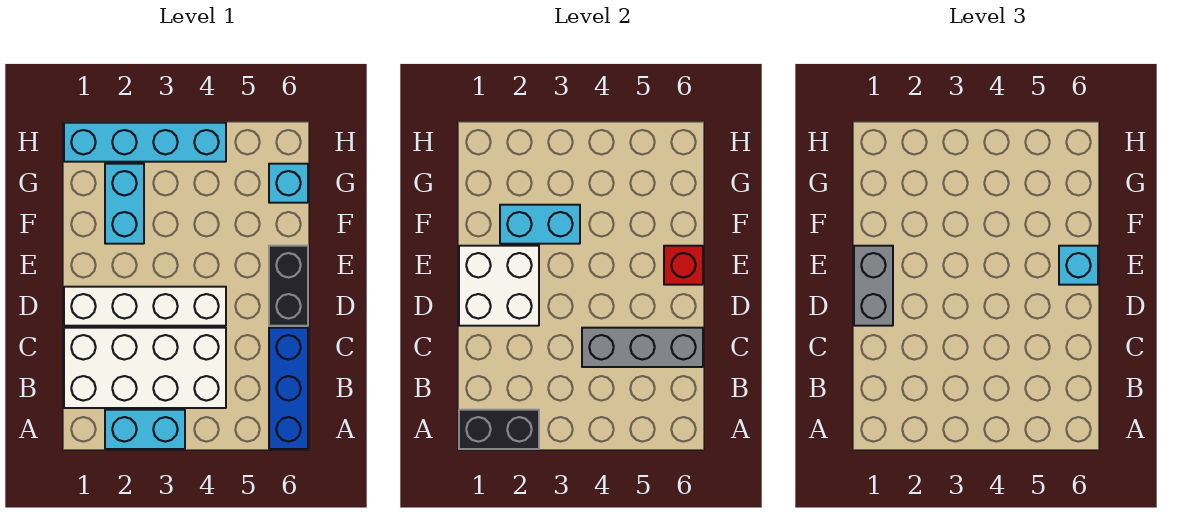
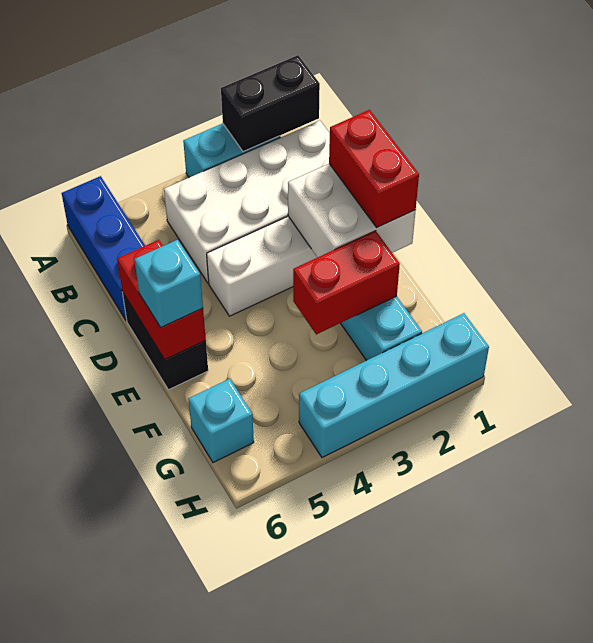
grey brick C4:C6 level 2 -> none
grey brick D1:E1 level 3 -> red brick D1:E1 level 3
red brick E6 level 2 -> red brick D6:E6 level 2
cyan brick F2:F3 level 2 -> red brick F2:F3 level 2

